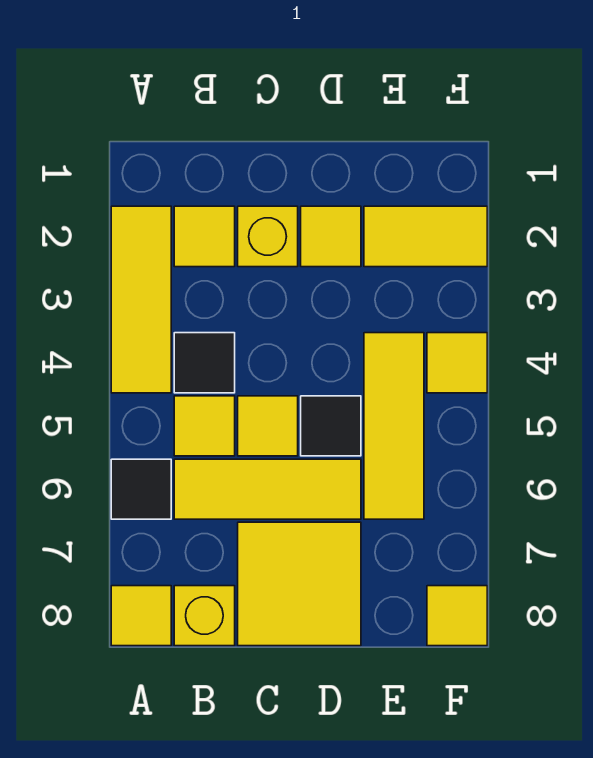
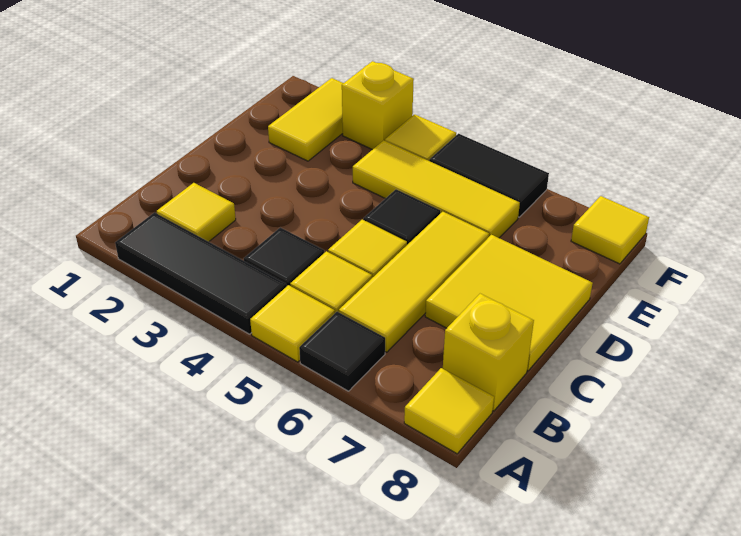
yellow tile A2:A4 level 1 -> black tile A2:A4 level 1
yellow brick C2 level 1 -> yellow brick F3 level 1
yellow tile D2 level 1 -> yellow tile A5 level 1
none -> black tile F5:F6 level 1

